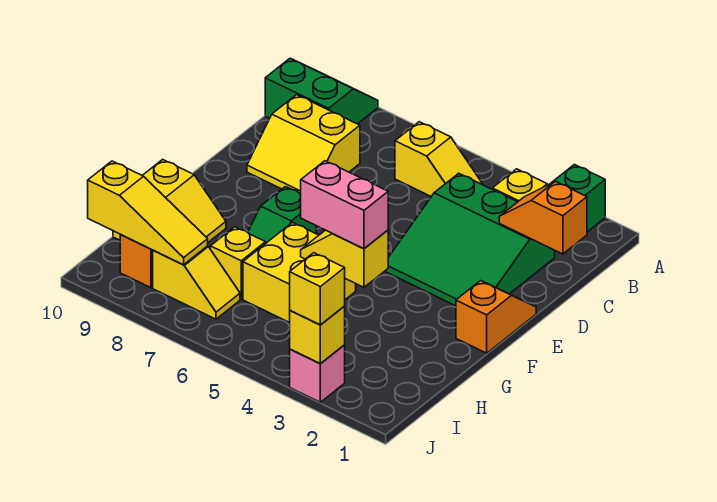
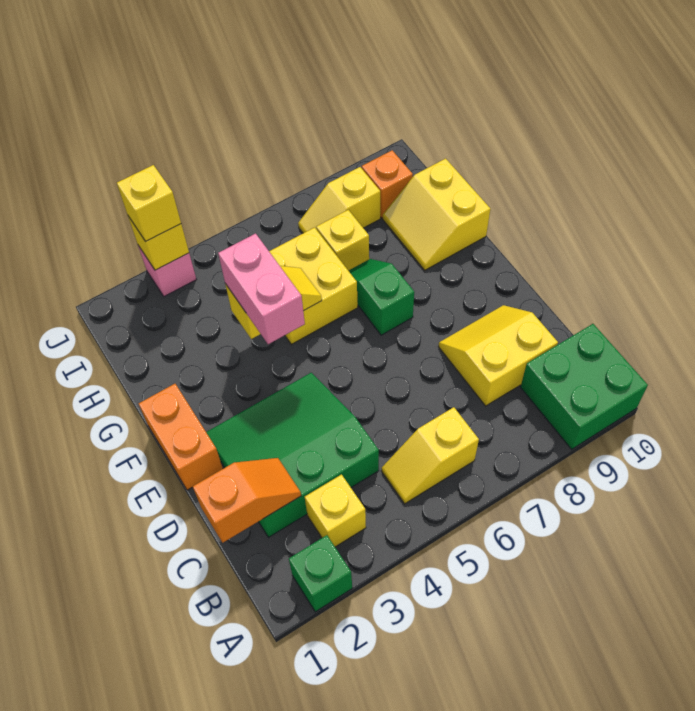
green slope A9:B10 level 1 top B -> green brick A9:B10 level 1
orange slope E1:F1 level 1 top F -> orange brick E1:F1 level 1
pink brick G4:G5 level 3 -> pink brick F4:G4 level 3
yellow slope I8:I10 level 2 top 10 -> none

